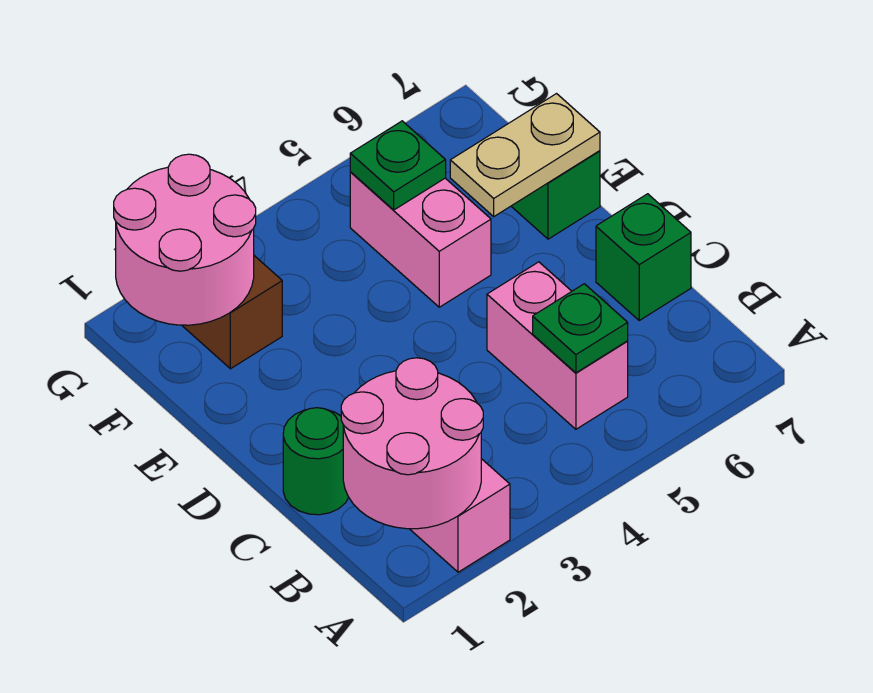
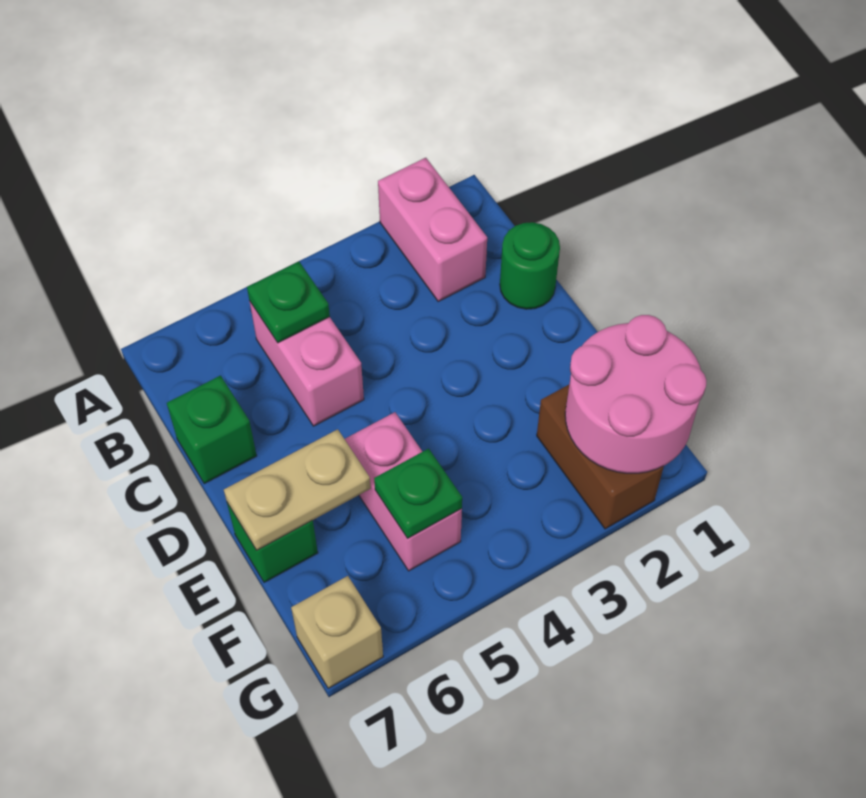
pink round brick A1:B2 level 2 -> none
none -> tan brick G7 level 1

